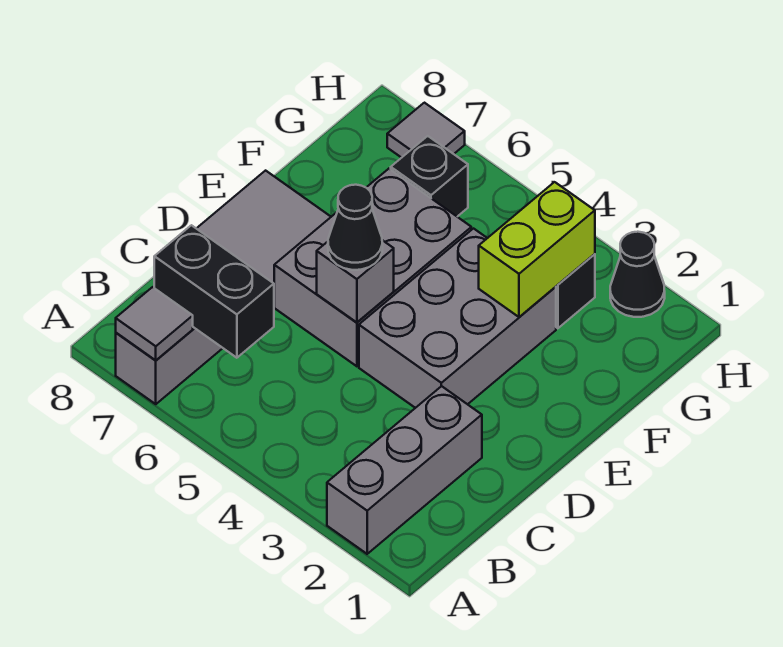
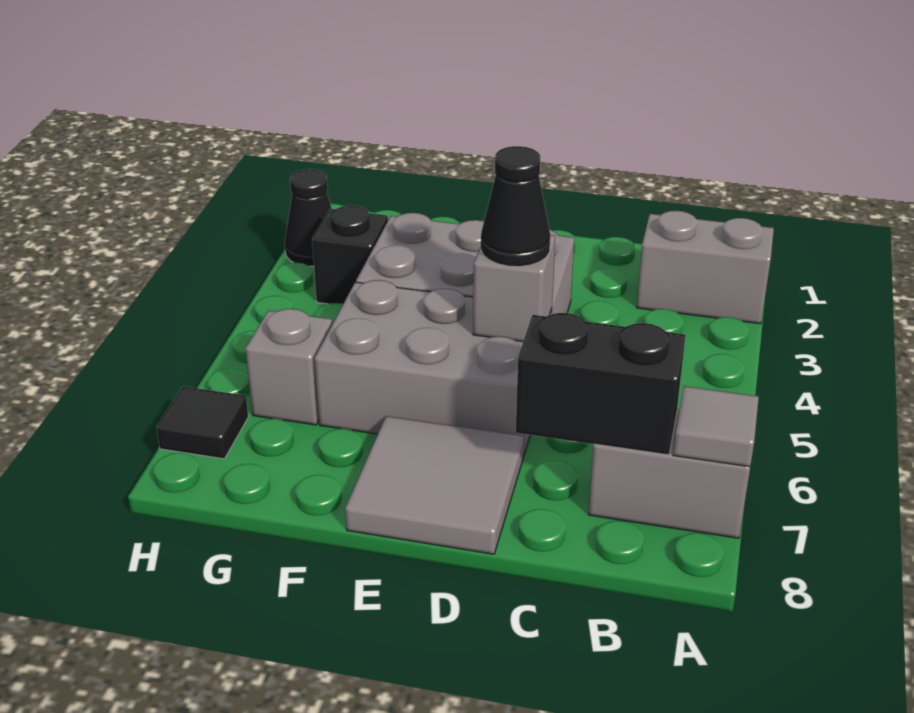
grey brick A2:C2 level 1 -> grey brick A2:B2 level 1
black brick B6:B7 level 2 -> black brick B7:C7 level 2
lime brick F3:G3 level 2 -> none
black brick G6 level 1 -> grey brick G6 level 1
grey tile H7 level 1 -> black tile H7 level 1

